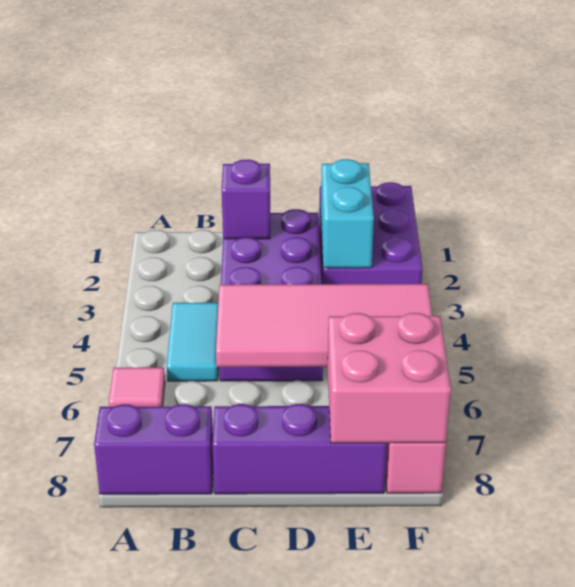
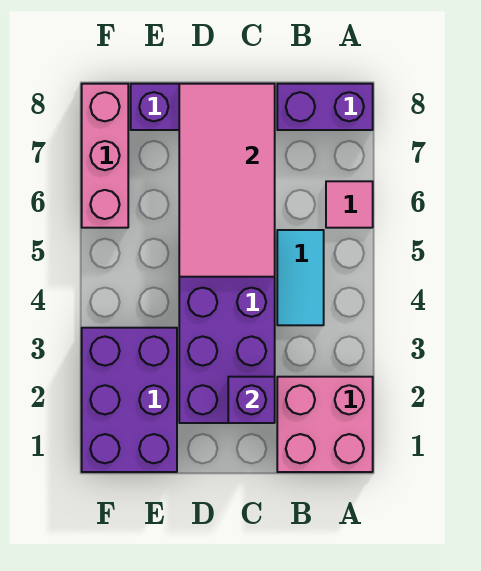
pink tile C5:F6 level 2 -> pink tile C5:D8 level 2
cyan brick E2:E3 level 2 -> none
pink brick E7:F8 level 2 -> pink brick A1:B2 level 1

